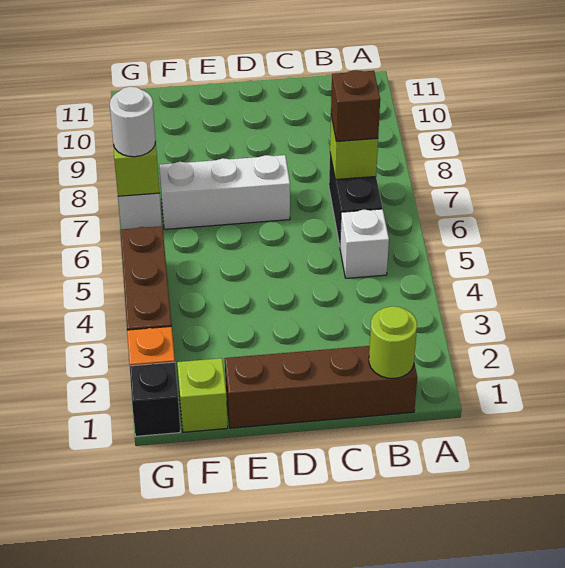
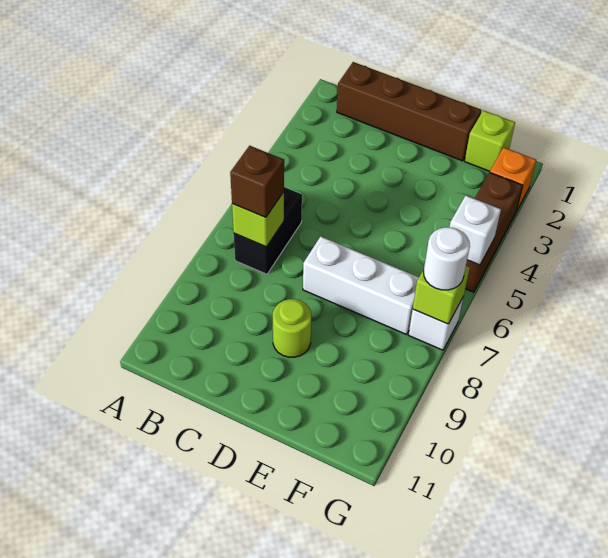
lime round brick B1 level 2 -> lime round brick D9 level 1
white brick B5 level 1 -> white brick G5 level 2
black brick G1 level 1 -> none

